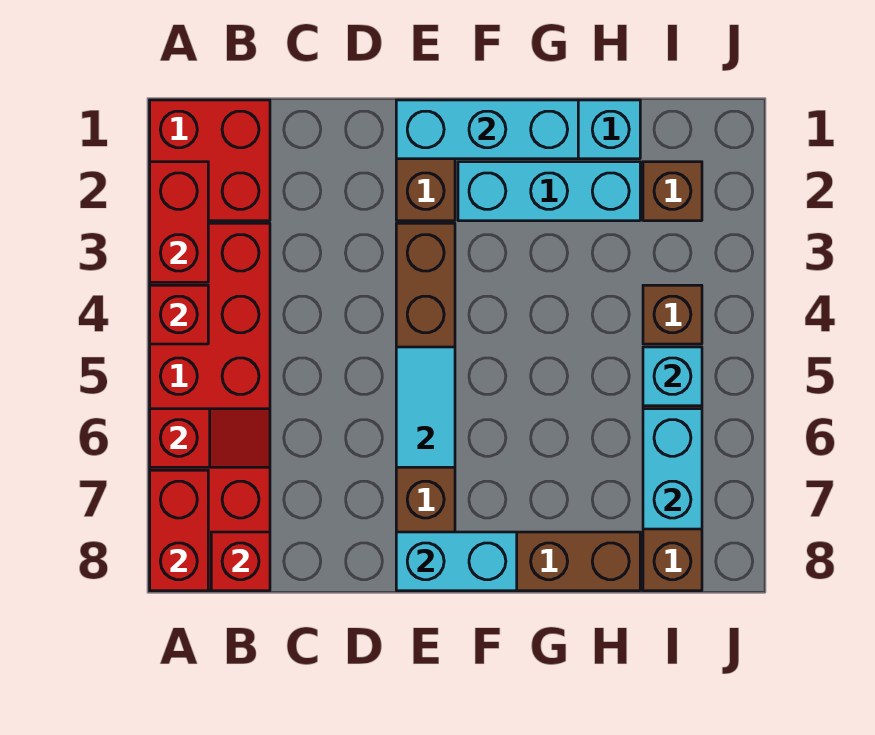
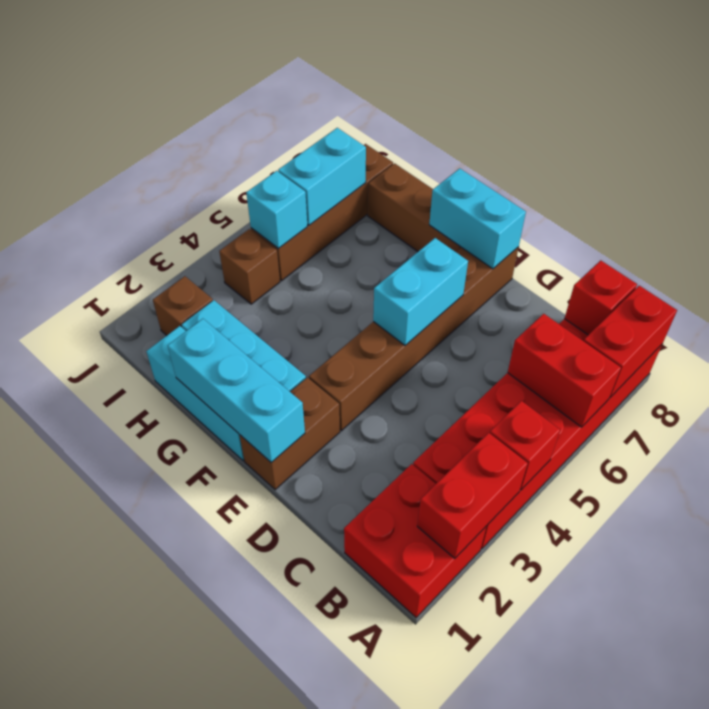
red slope A6:B6 level 2 top A -> red brick A6:B6 level 2
cyan tile E5:E6 level 2 -> cyan brick E5:E6 level 2

